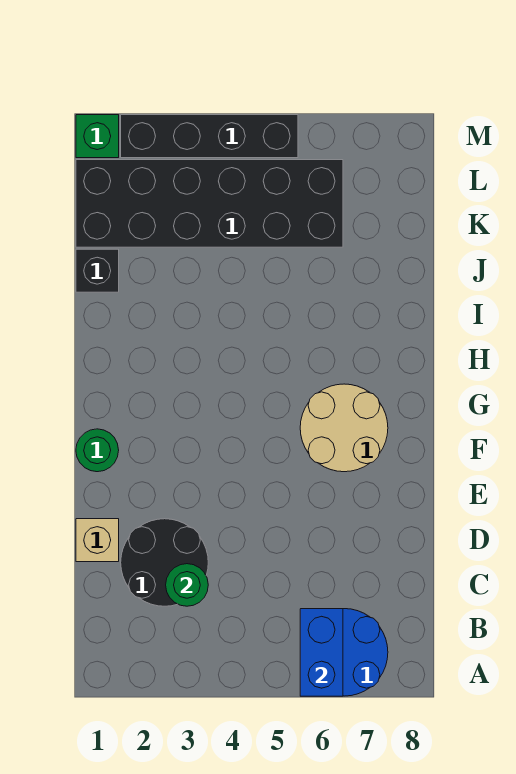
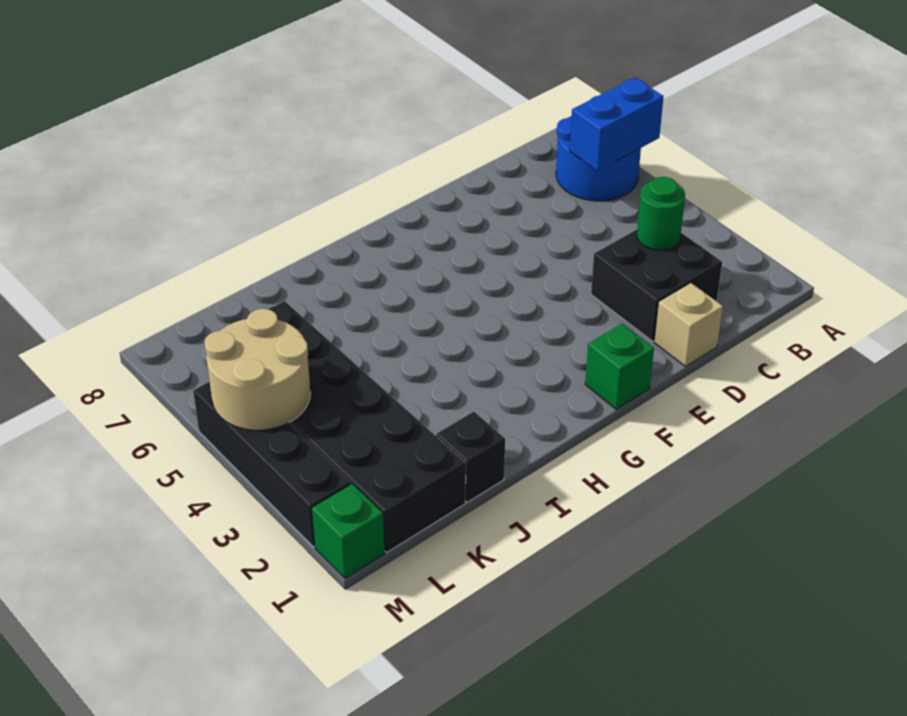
black round brick C2:D3 level 1 -> black brick C2:D3 level 1
green round brick F1 level 1 -> green brick F1 level 1
tan round brick F6:G7 level 1 -> tan round brick L4:M5 level 2

